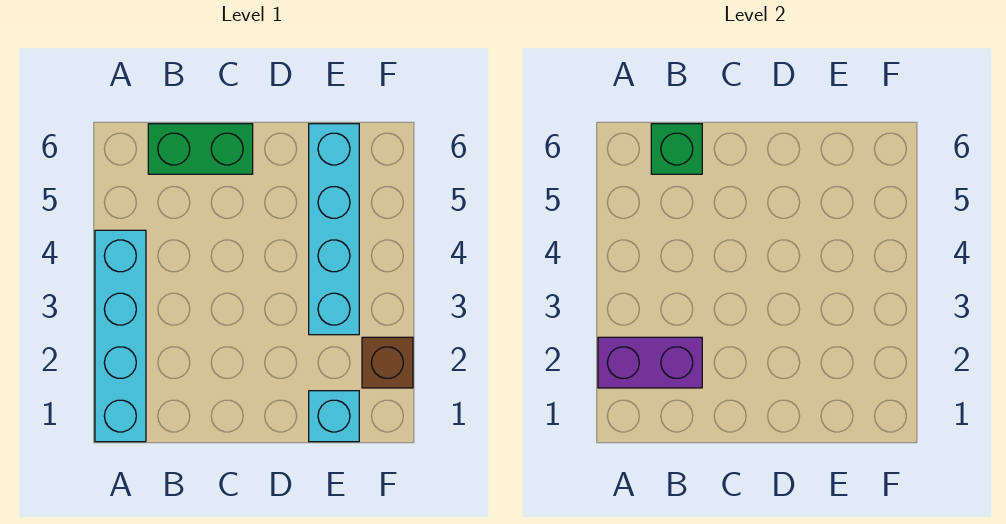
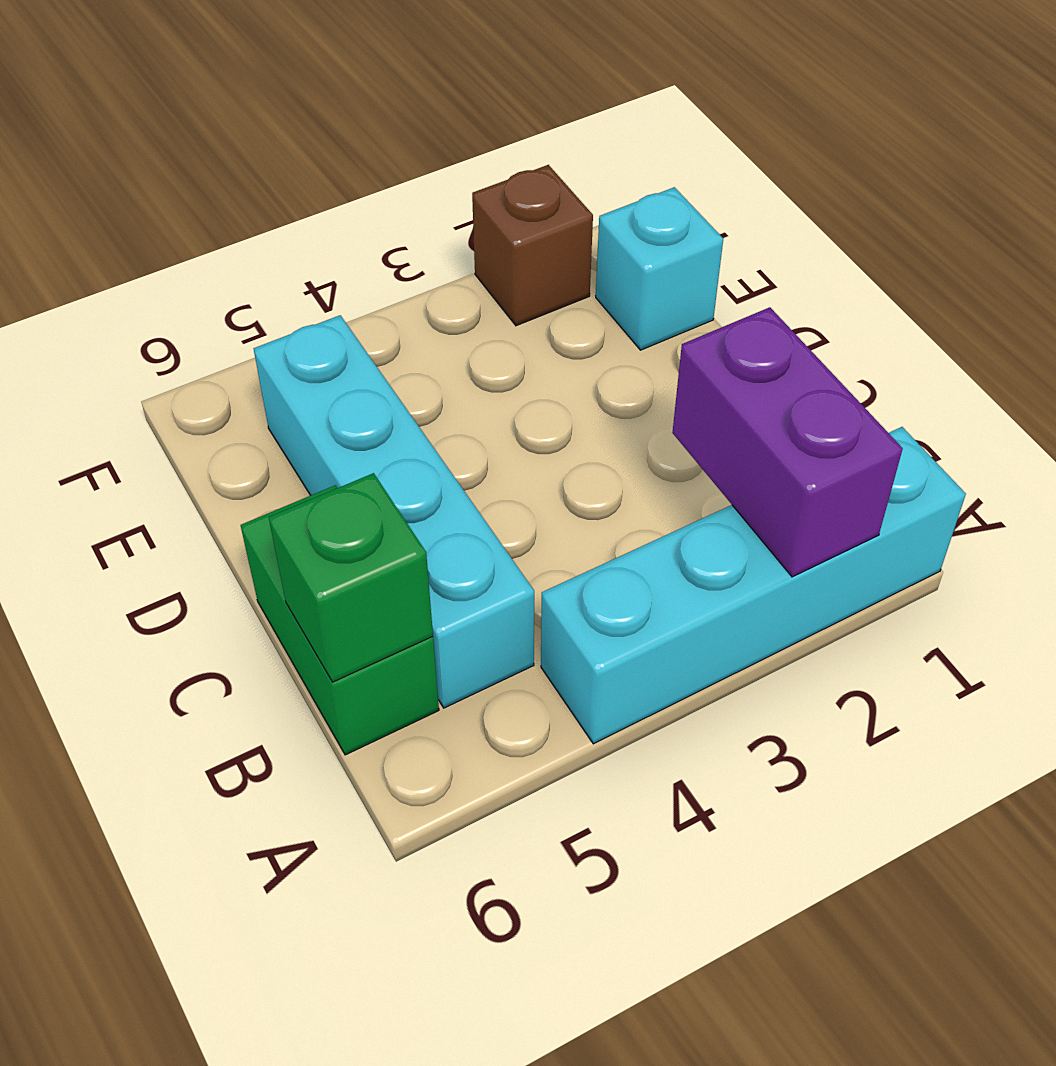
cyan brick E3:E6 level 1 -> cyan brick B5:E5 level 1

